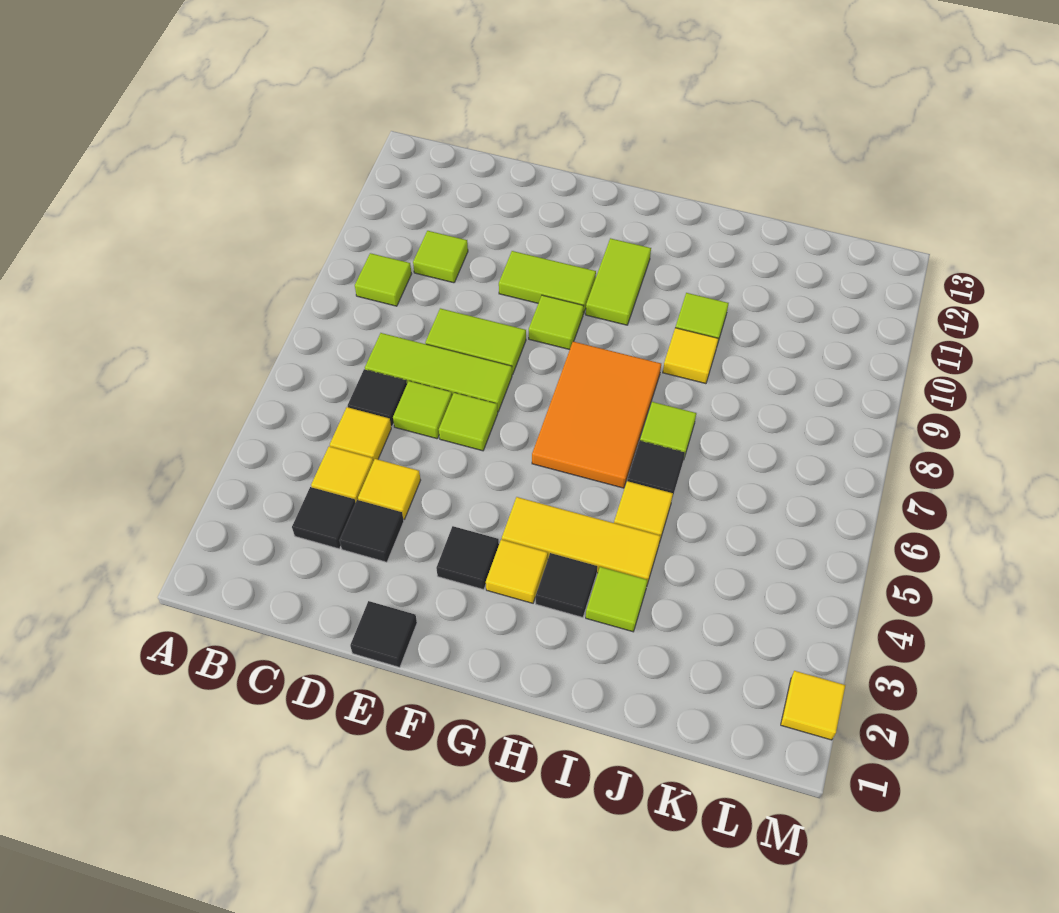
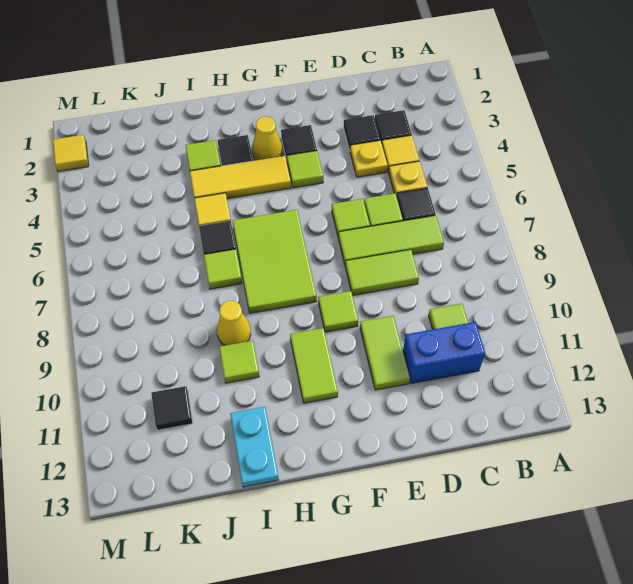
lime tile B9 level 1 -> lime tile F4 level 1
yellow tile C5 level 1 -> yellow plate C5 level 1
none -> blue brick C11:D11 level 1
yellow tile D4 level 1 -> yellow plate D4 level 1
black tile E1 level 1 -> black tile K11 level 1
lime tile E10:F10 level 1 -> lime tile E10:E11 level 1
yellow tile G3 level 1 -> yellow cone G3 level 1
orange tile G6:H8 level 1 -> lime tile G6:H8 level 1
yellow tile I9 level 1 -> yellow cone I9 level 1
none -> cyan plate I12:I13 level 1

